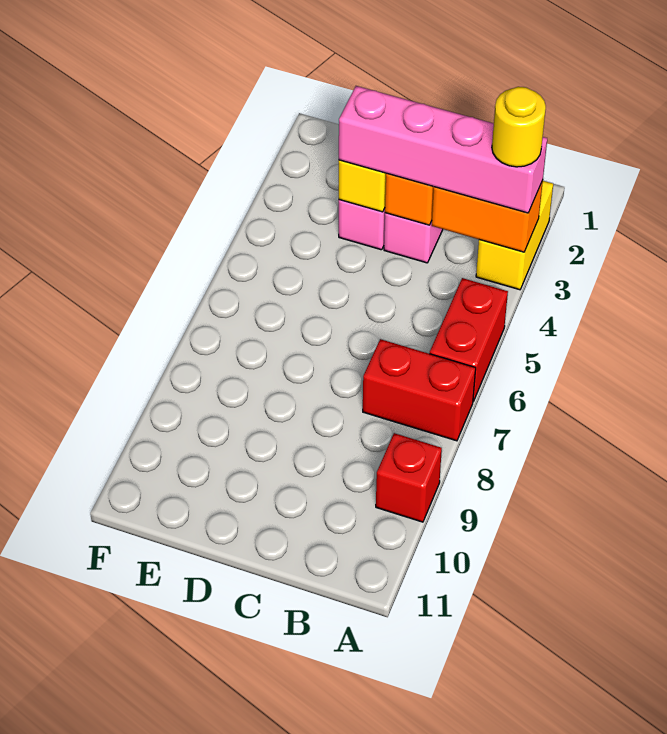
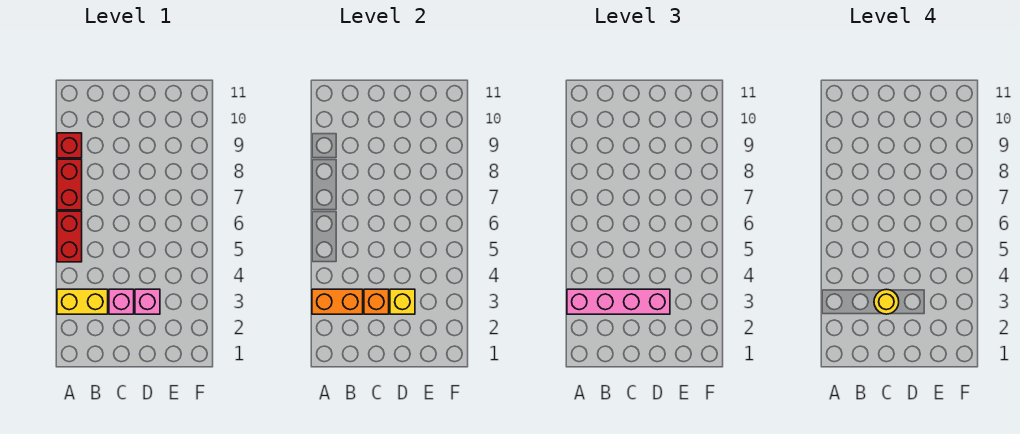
yellow brick A2:A3 level 1 -> yellow brick A3:B3 level 1
yellow round brick A3 level 4 -> yellow round brick C3 level 4
red brick A7:B7 level 1 -> red brick A7:A8 level 1

